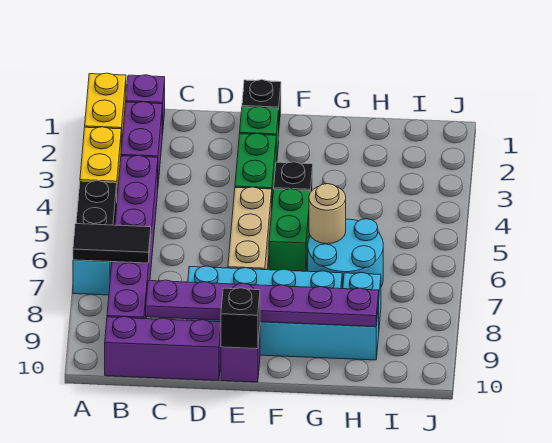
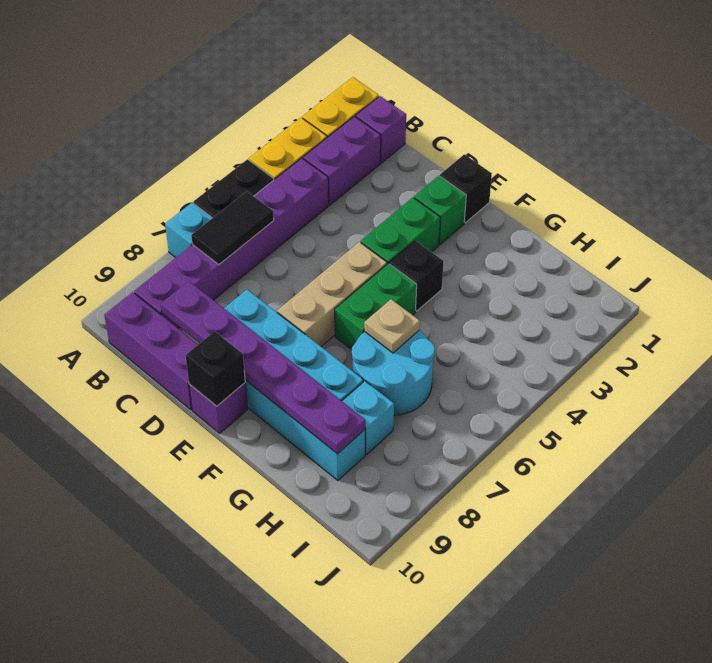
black tile A7:B7 level 2 -> black tile B6:B7 level 2
tan round brick G6 level 2 -> tan plate G6 level 2

